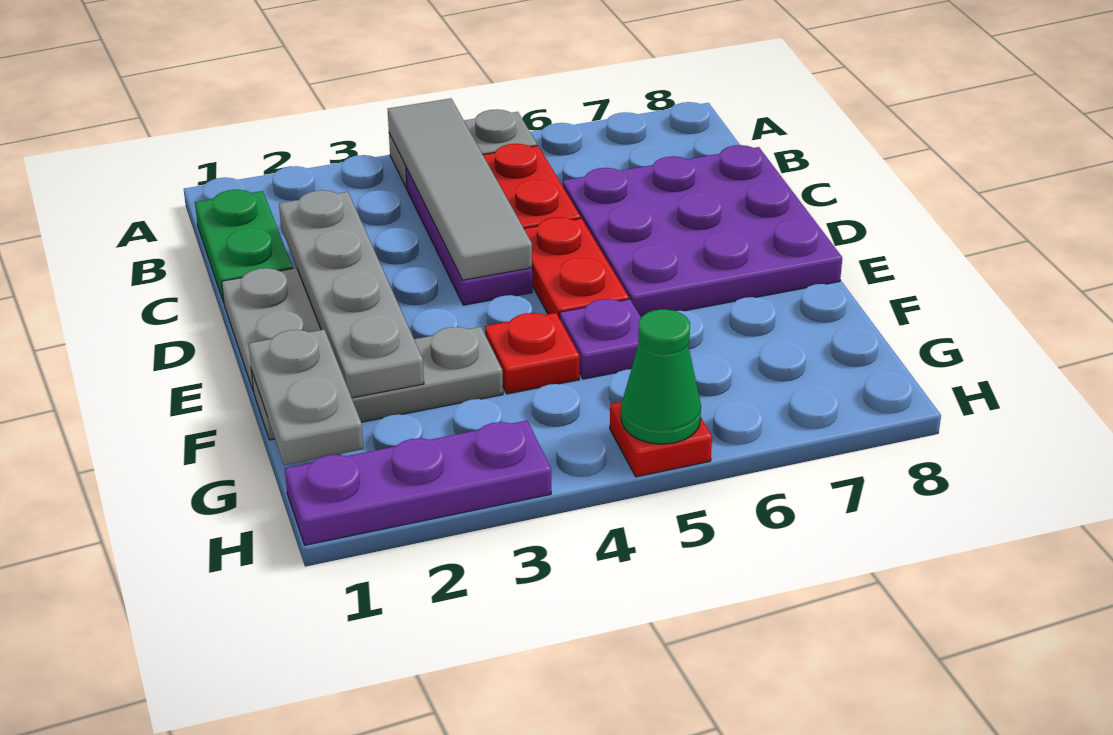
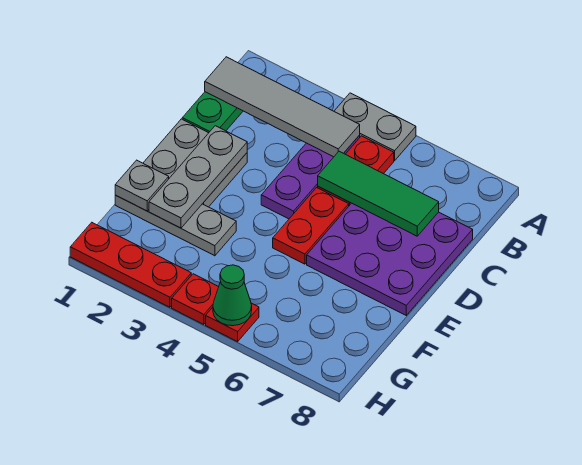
grey tile A4:D4 level 2 -> grey tile B1:B4 level 2
grey plate C2:F2 level 2 -> grey plate D2:F2 level 2
none -> green tile C5:C7 level 2
grey plate F1:G1 level 2 -> grey plate F1 level 2
red plate F4 level 1 -> red plate H4 level 1
purple plate F5 level 1 -> none
purple plate H1:H3 level 1 -> red plate H1:H3 level 1

